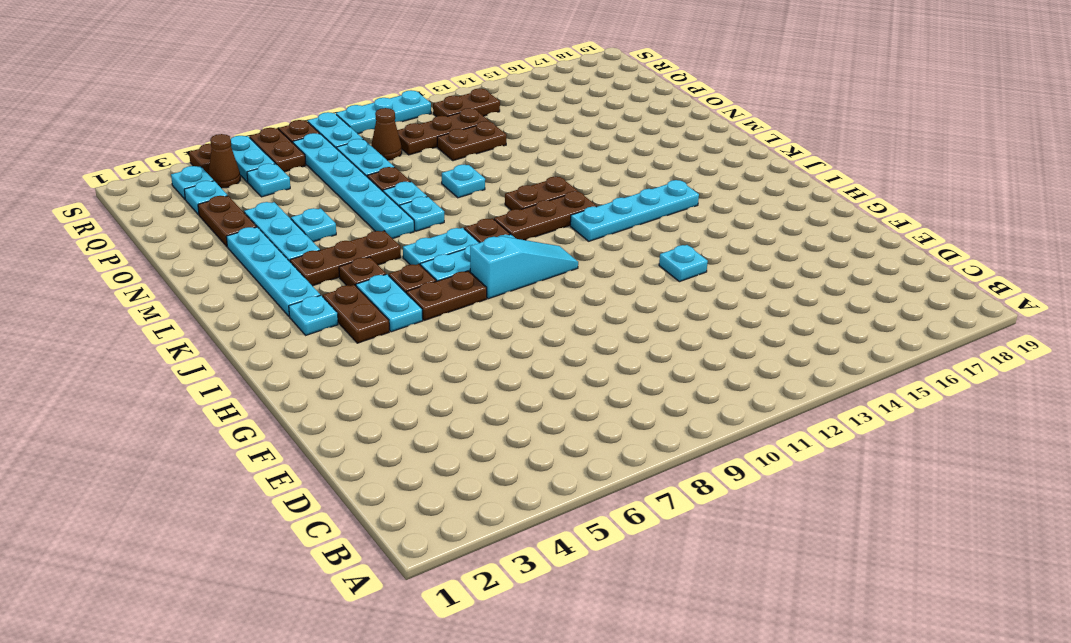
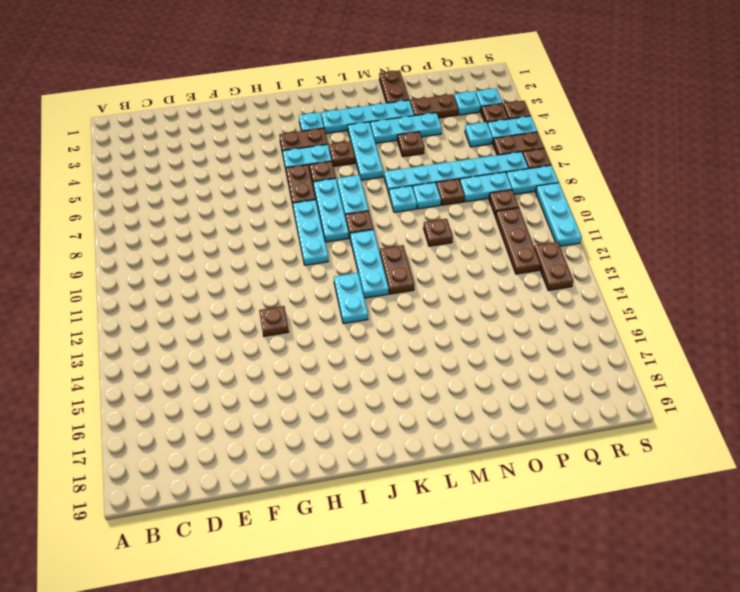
cyan plate G13 level 1 -> brown plate G13 level 1
cyan slope I8:I10 level 1 top 8 -> cyan plate I8:I10 level 1
cyan plate J12:J15 level 1 -> cyan plate J12:J13 level 1
brown plate K10:K12 level 1 -> cyan plate K10:K12 level 1
brown plate L4:L6 level 1 -> cyan plate L4:L6 level 1
cyan plate N5 level 1 -> brown plate N5 level 1
cyan plate N10 level 1 -> brown plate N10 level 1
brown plate P11:P12 level 1 -> brown plate N1:N2 level 1
brown cone Q9 level 1 -> brown plate Q9 level 1
brown cone R4 level 1 -> brown plate R4 level 1

